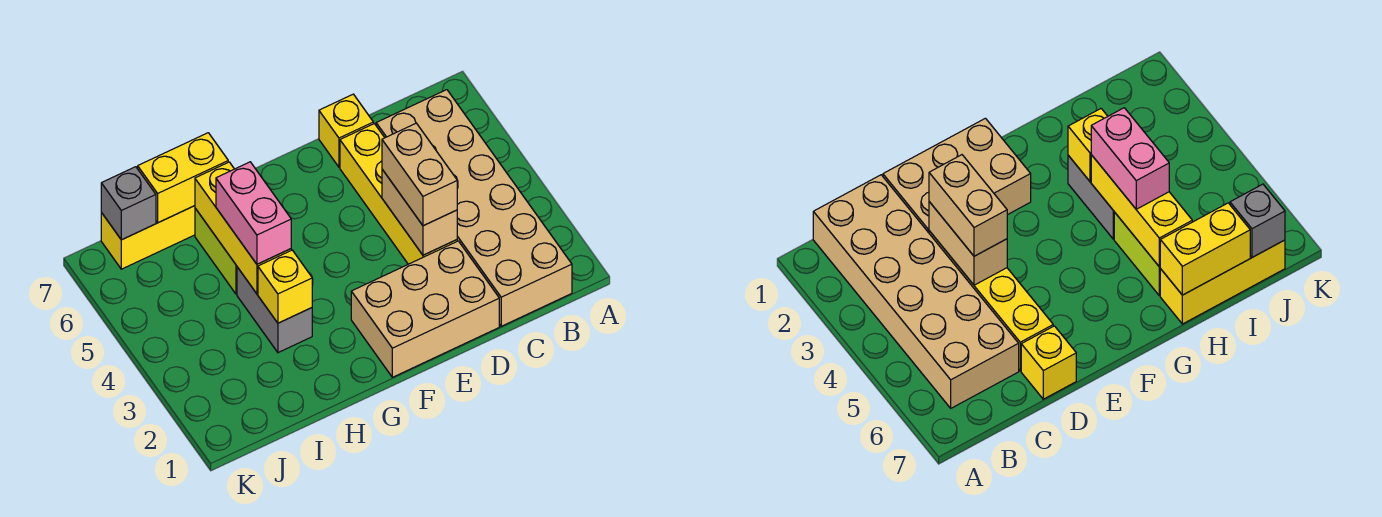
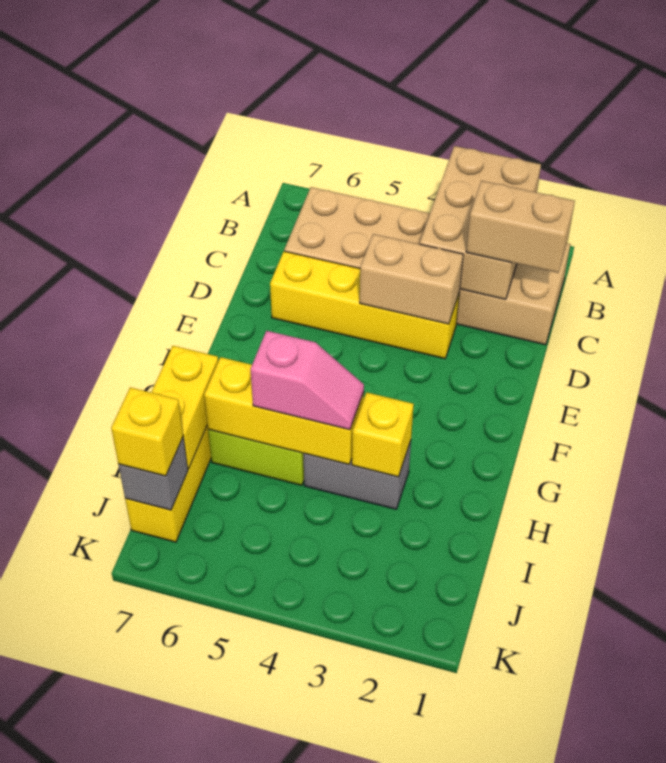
tan brick D1:F2 level 1 -> tan brick A2:C3 level 2
tan brick D3:D4 level 3 -> tan brick C1:C2 level 3
yellow brick D7 level 1 -> yellow brick J7 level 3
pink brick H4:H5 level 3 -> pink slope H4:H5 level 3 top 5

